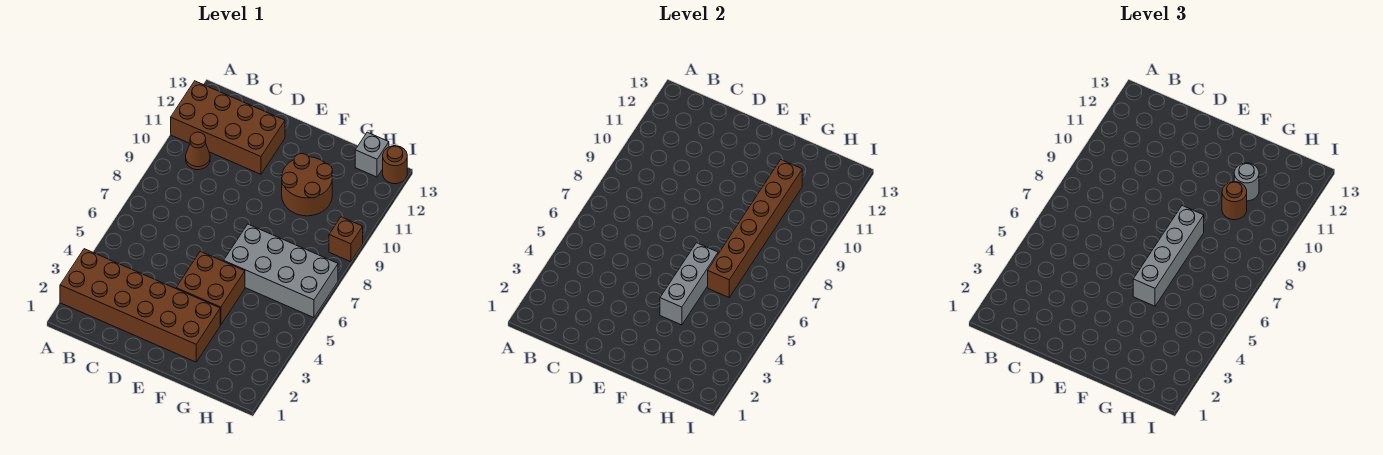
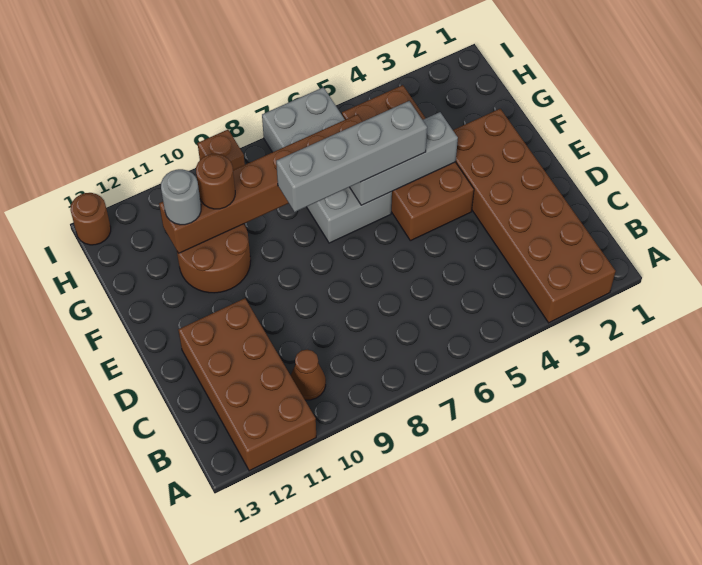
brown brick E4:F5 level 1 -> brown brick E4:H5 level 1
grey brick H13 level 1 -> none

